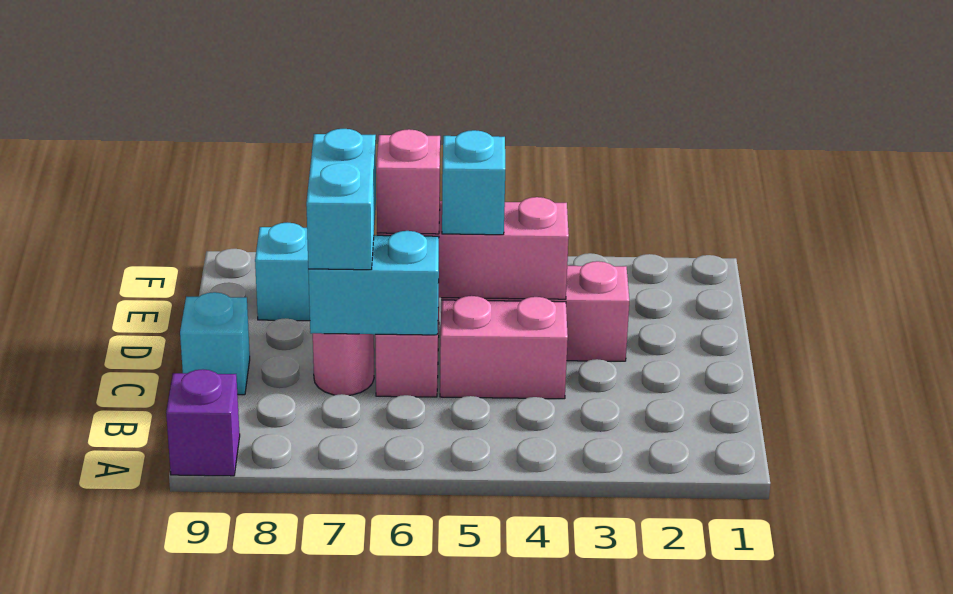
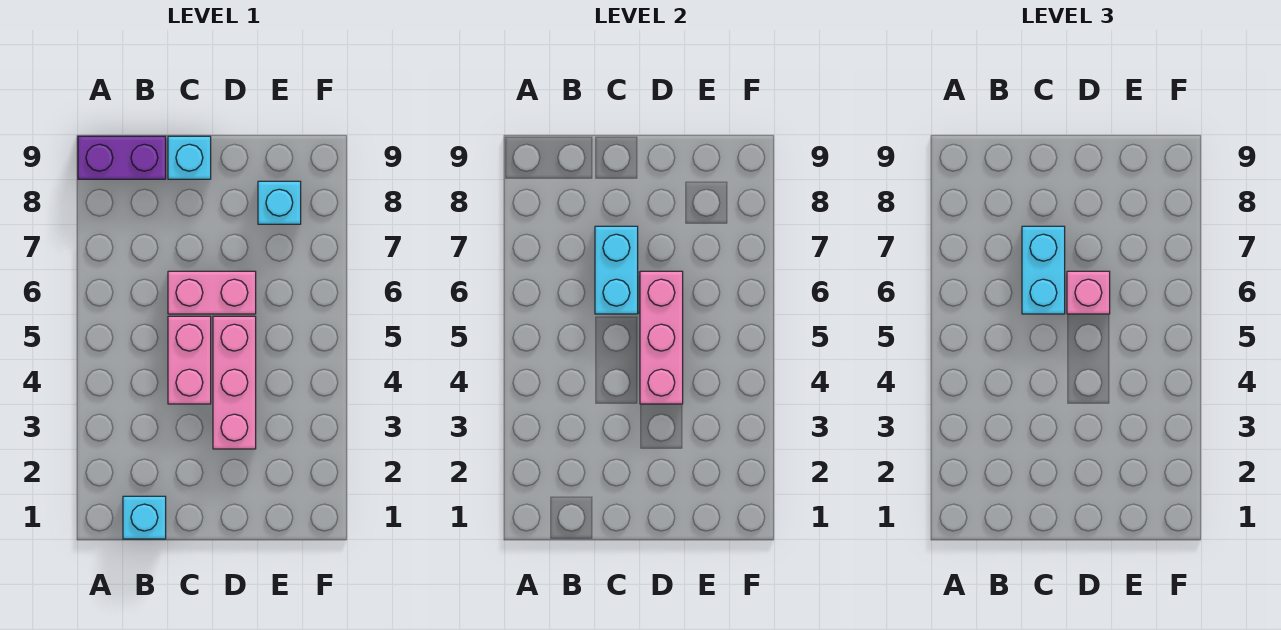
purple brick A9 level 1 -> purple brick A9:B9 level 1
pink round brick C7 level 1 -> none
cyan brick C7:D7 level 3 -> cyan brick C6:C7 level 3
cyan brick D5 level 3 -> cyan brick B1 level 1

